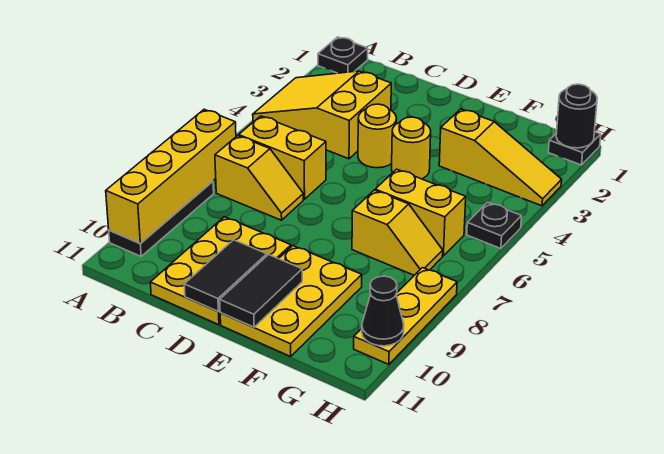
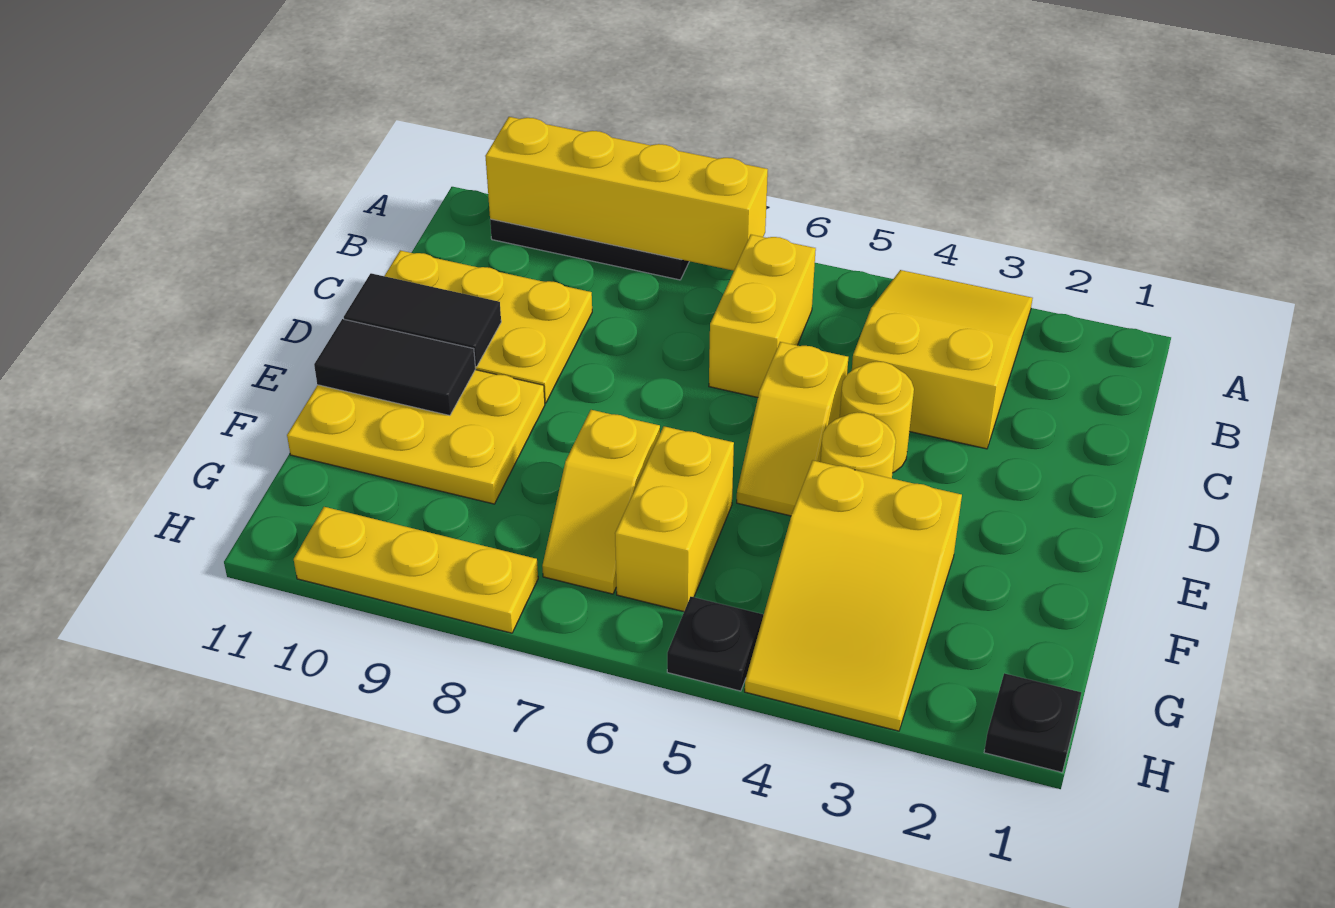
black plate A1 level 1 -> none
yellow slope B7:C7 level 1 top B -> yellow slope D5:E5 level 1 top D
yellow slope F3:H3 level 1 top F -> yellow slope F3:H4 level 1 top F
black round brick H1 level 2 -> none
black cone H10 level 2 -> none

